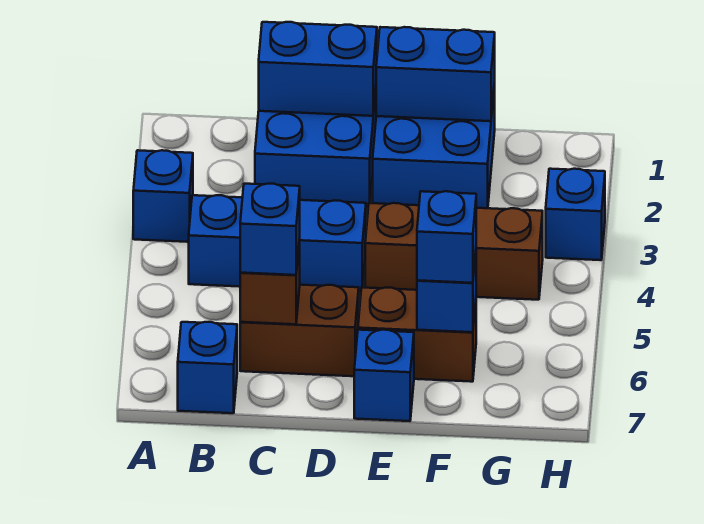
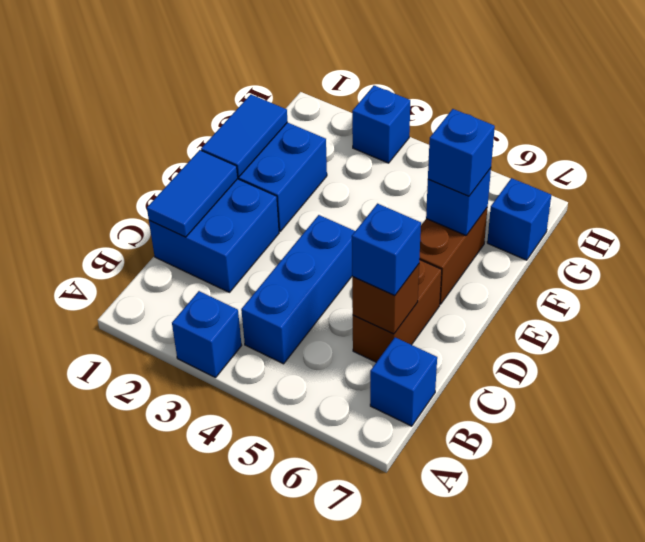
blue brick C1:D1 level 2 -> blue tile C1:D1 level 2
blue brick E1:F1 level 2 -> blue tile E1:F1 level 2
brown brick E4:G4 level 1 -> none
blue brick E7 level 1 -> blue brick G7 level 1

